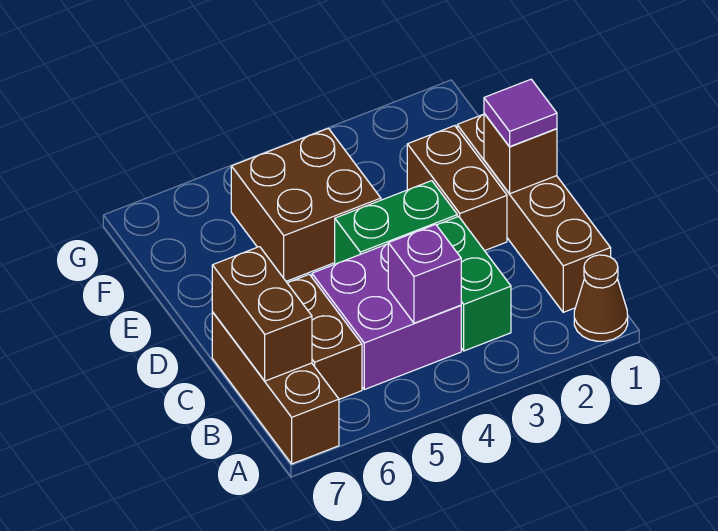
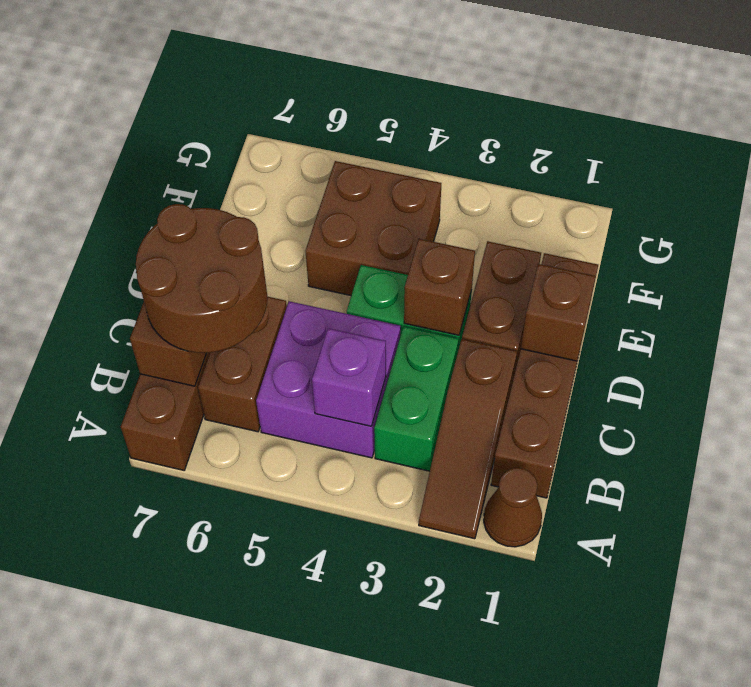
none -> brown slope A2:C2 level 1 top C
none -> brown round brick B6:C7 level 3
purple tile D1 level 3 -> none
none -> brown brick D3 level 2

